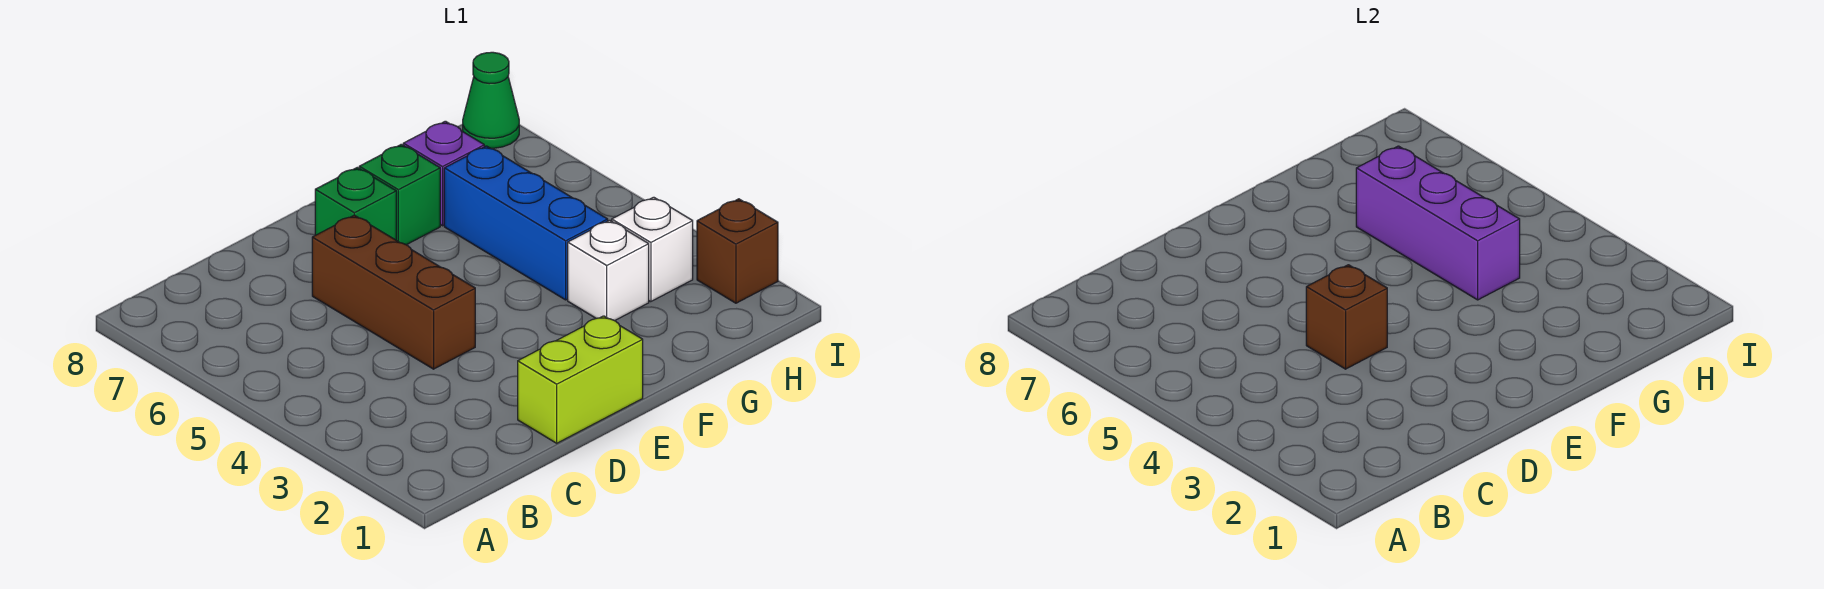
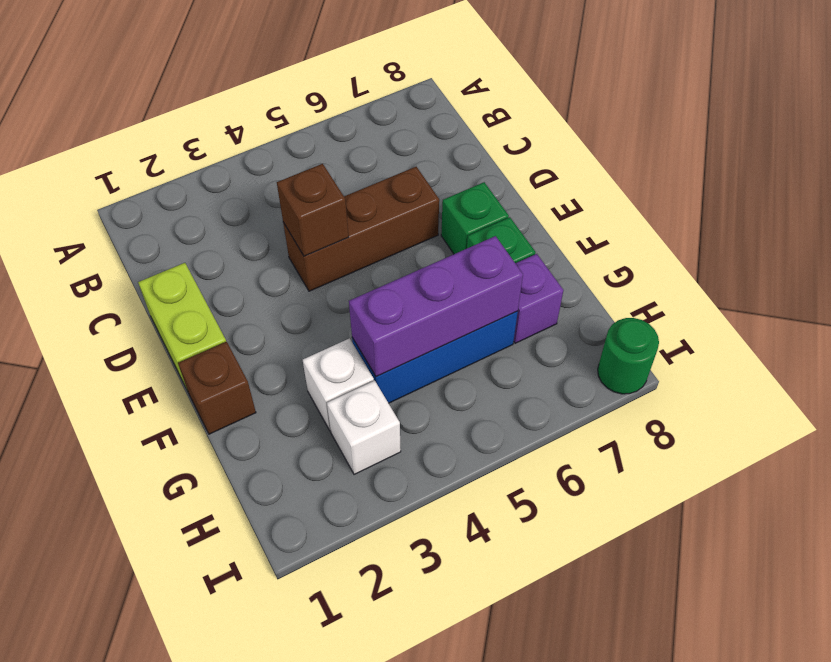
brown brick I2 level 1 -> brown brick F1 level 1
green cone I8 level 1 -> green round brick I8 level 1

